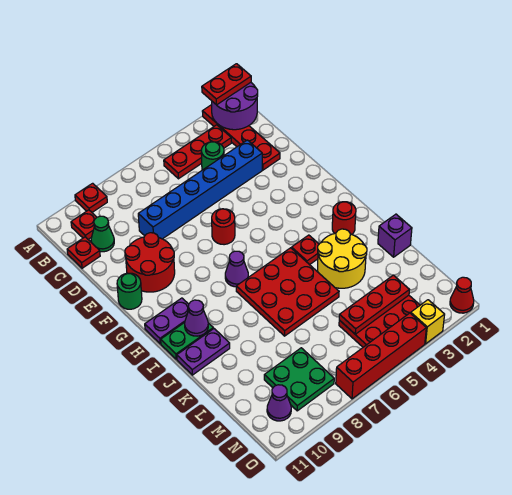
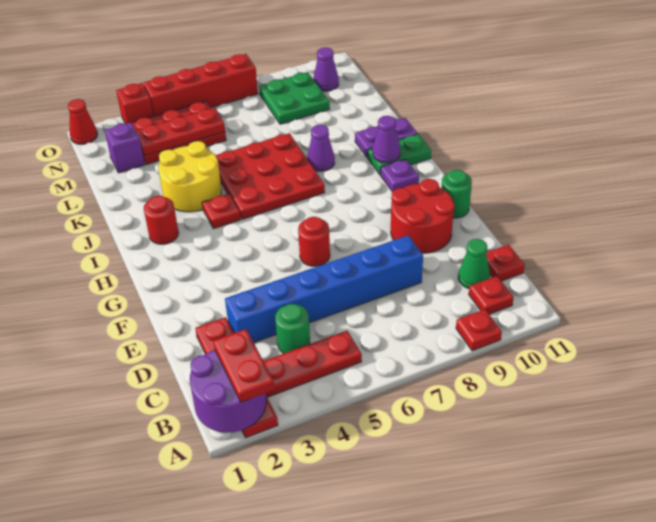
red plate A1:A2 level 3 -> red plate A2:B2 level 3
purple cone H7 level 1 -> purple cone J8 level 1
purple plate H10:H11 level 1 -> purple plate H10 level 1
purple brick K1 level 1 -> purple brick M2 level 1
yellow brick O3 level 1 -> red brick O3 level 1

